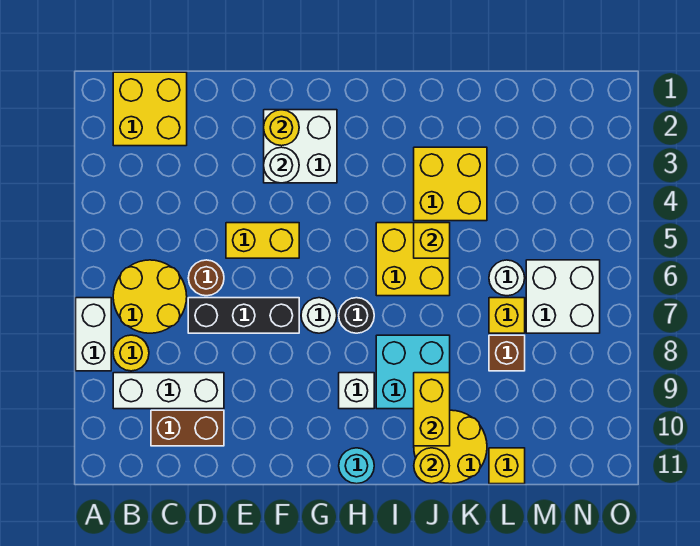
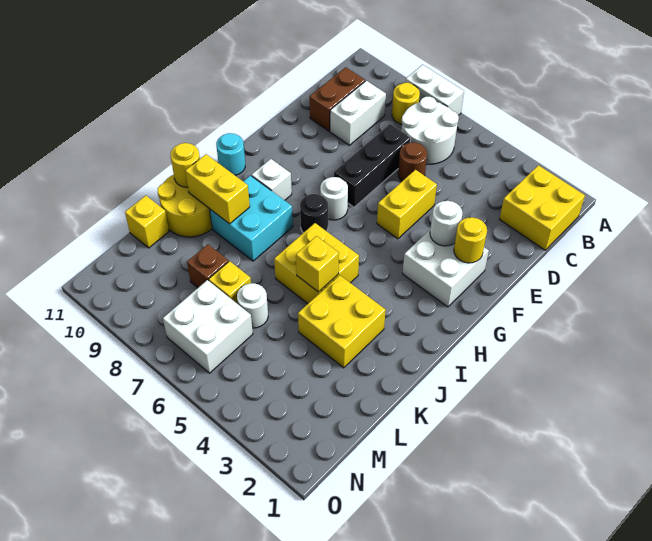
yellow round brick B6:C7 level 1 -> white round brick B6:C7 level 1
white brick B9:D9 level 1 -> white brick C9:D9 level 1

